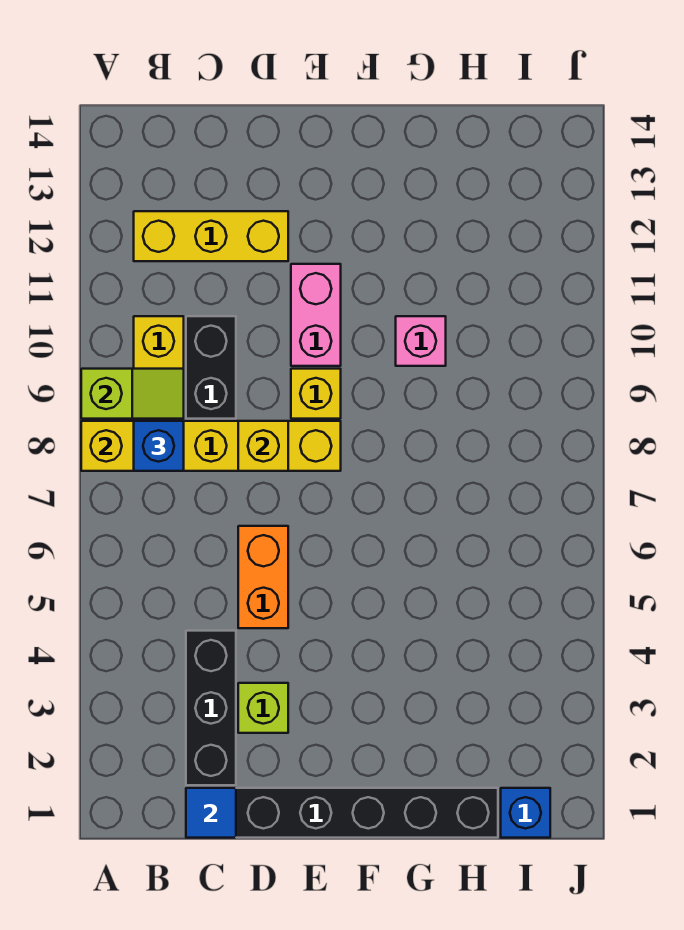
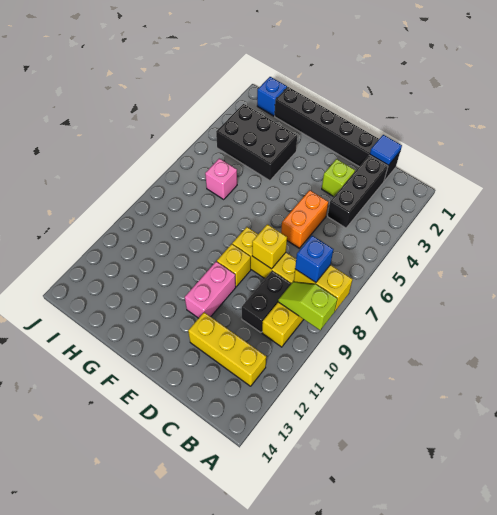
none -> black brick G3:I4 level 1
pink brick G10 level 1 -> pink brick H6 level 1

